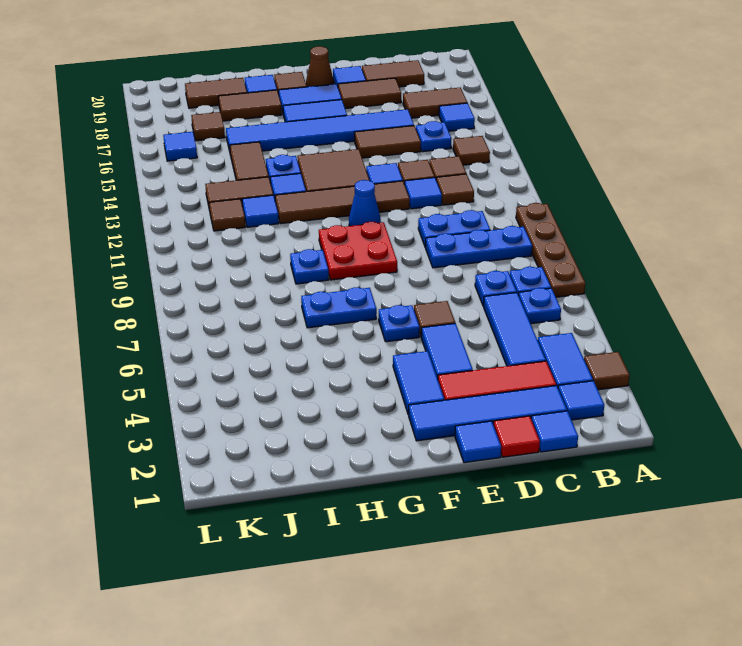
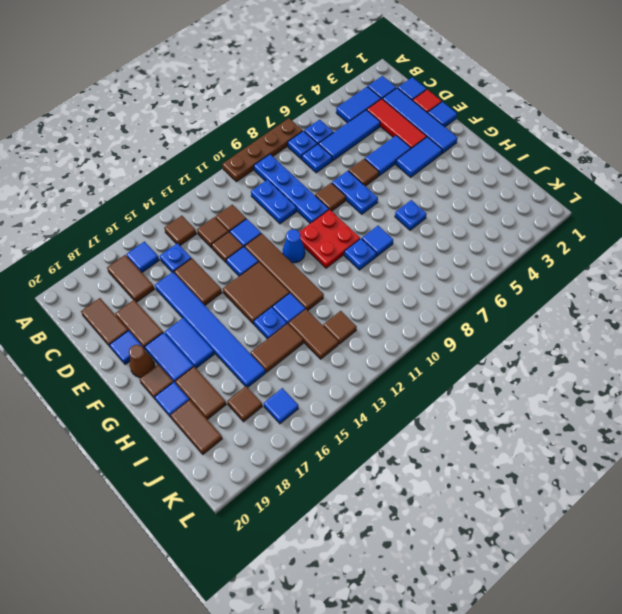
brown tile A3 level 1 -> brown tile E8 level 1
blue plate B9:D9 level 1 -> blue plate B9:E9 level 1
blue plate F6 level 1 -> blue plate H6 level 1
blue plate G7:H7 level 1 -> blue plate E7:F7 level 1
blue tile I12 level 1 -> blue tile H8 level 1

